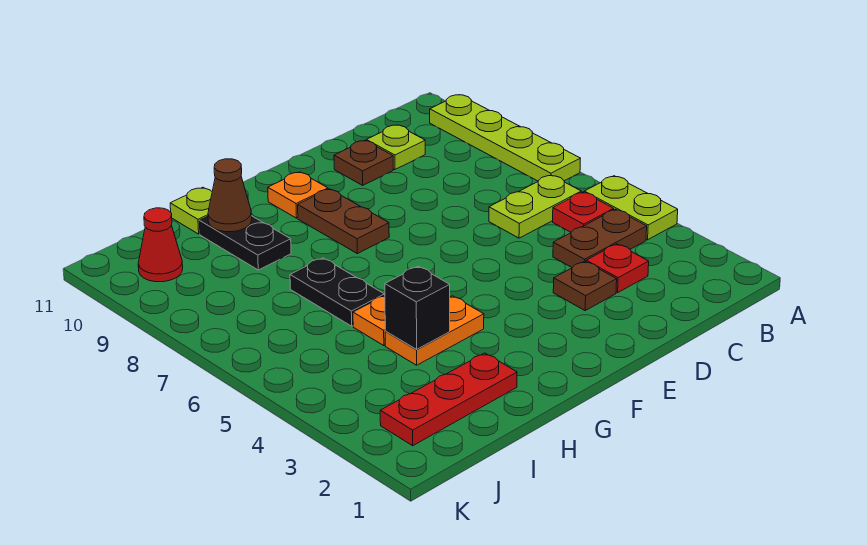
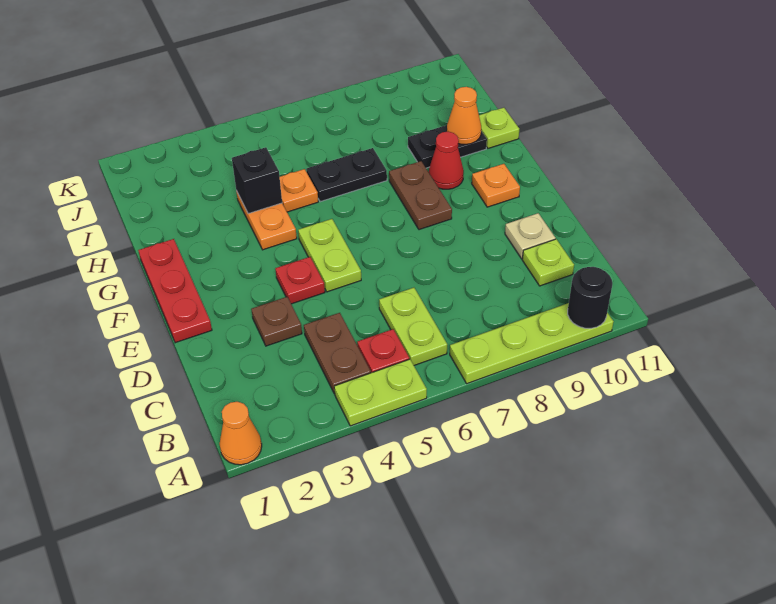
none -> orange cone A1 level 1
none -> black round brick A10 level 2
red plate C3 level 1 -> red plate E4 level 1
brown plate D10 level 1 -> tan plate D10 level 1
none -> lime plate E5:F5 level 1
brown plate F8:F9 level 1 -> brown plate F8:G8 level 1
red plate H2:J2 level 1 -> red plate E1:G1 level 1
brown cone H10 level 2 -> orange cone H10 level 2
red cone J10 level 1 -> red cone G9 level 1

